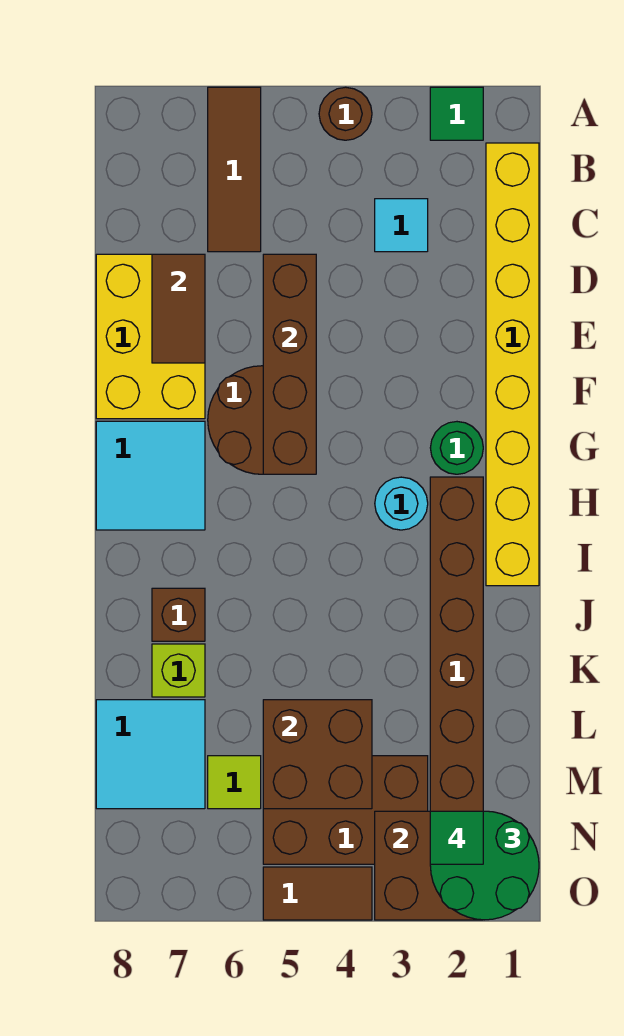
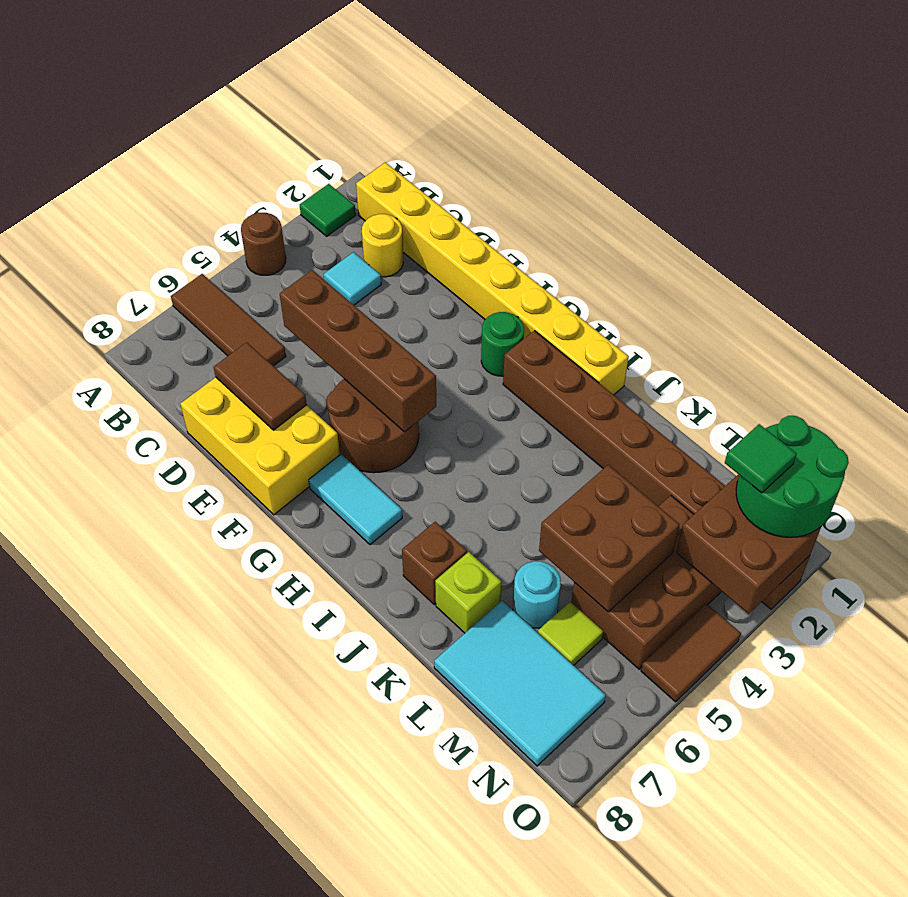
none -> yellow round brick C2 level 1
cyan tile G7:H8 level 1 -> cyan tile G7:H7 level 1
cyan round brick H3 level 1 -> cyan round brick L6 level 1
cyan tile L7:M8 level 1 -> cyan tile L7:N8 level 1

